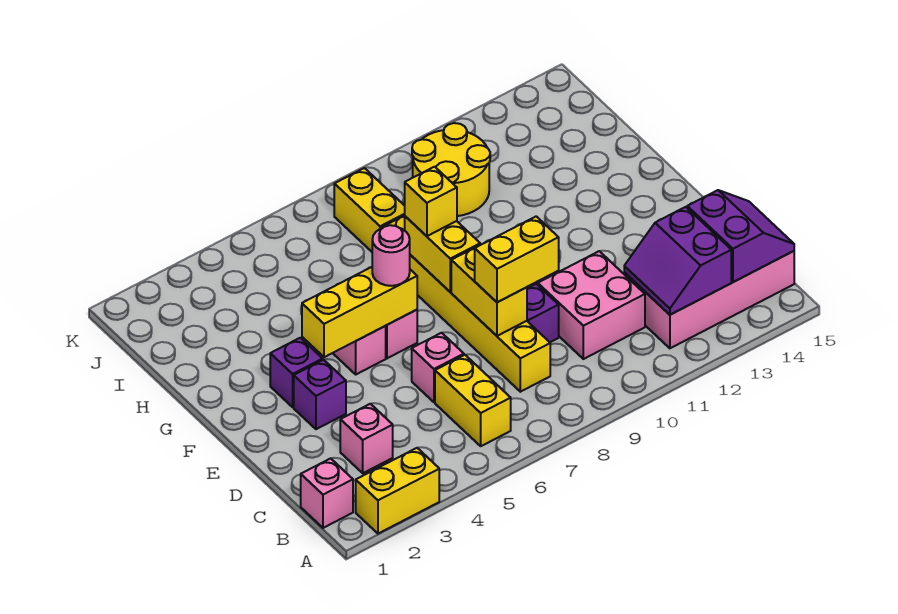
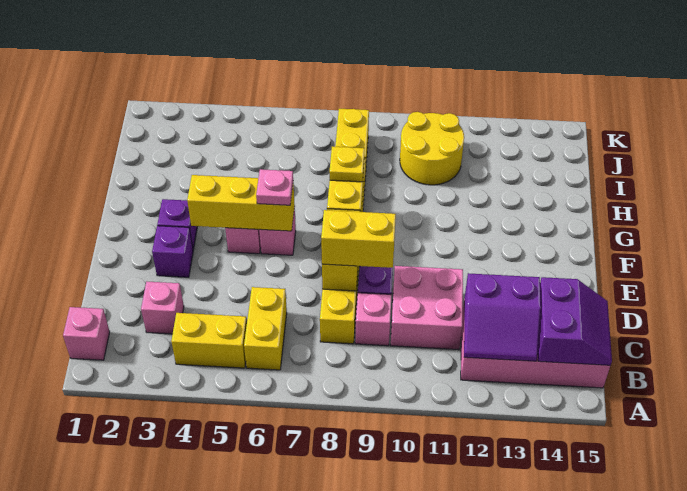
yellow brick A2:A3 level 1 -> yellow brick B4:B5 level 1
purple slope B12:C13 level 2 top 13 -> purple slope B12:C13 level 2 top C
pink brick D6 level 1 -> pink brick C9 level 1
pink round brick F6 level 3 -> pink plate F6 level 3
yellow brick G8 level 3 -> yellow plate G8 level 3

